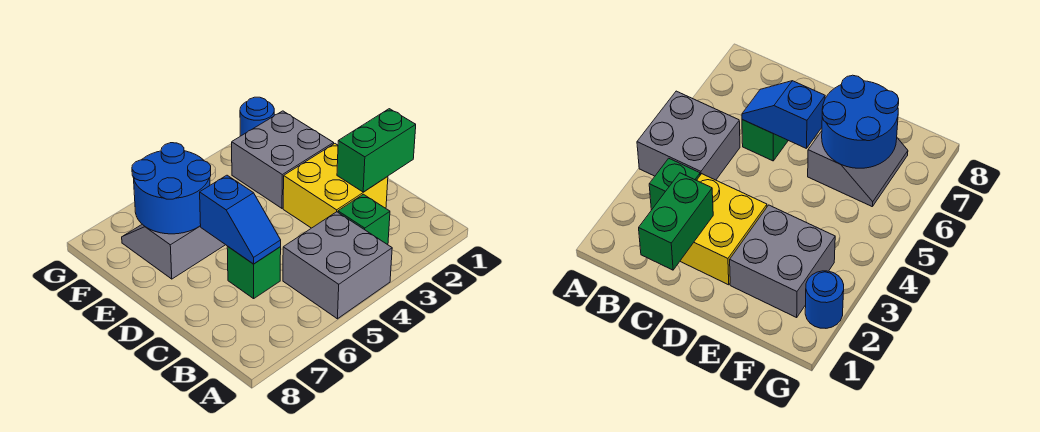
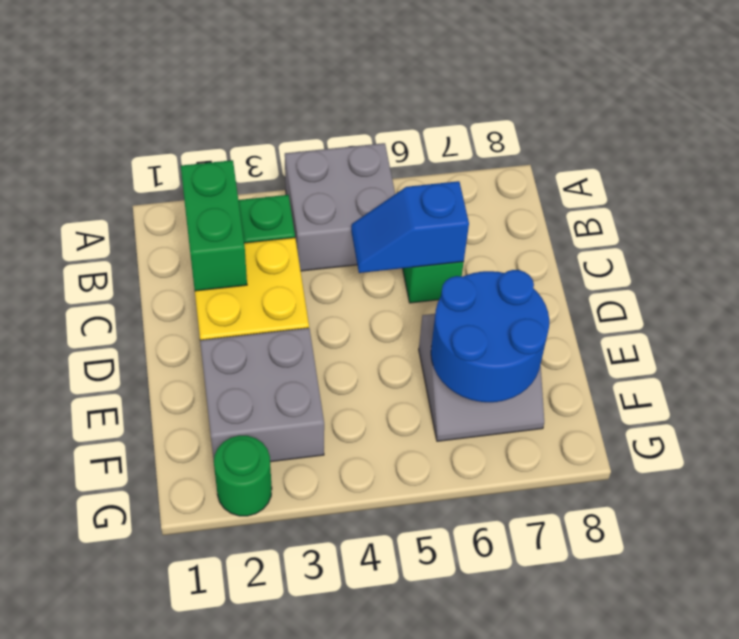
green brick C1:C2 level 2 -> green brick B2:C2 level 2
blue slope C6:D6 level 2 top D -> blue slope C5:C6 level 2 top 6
blue round brick G2 level 1 -> green round brick G2 level 1

